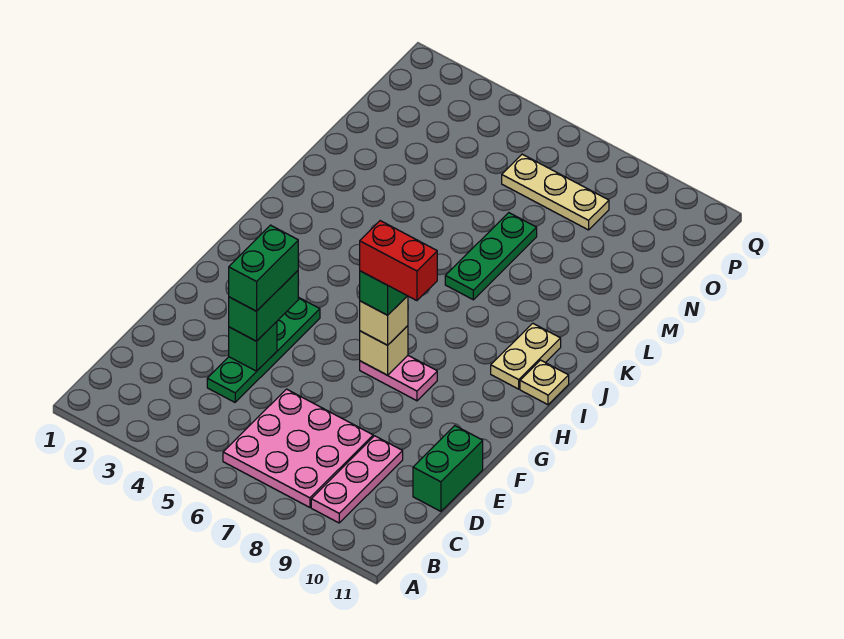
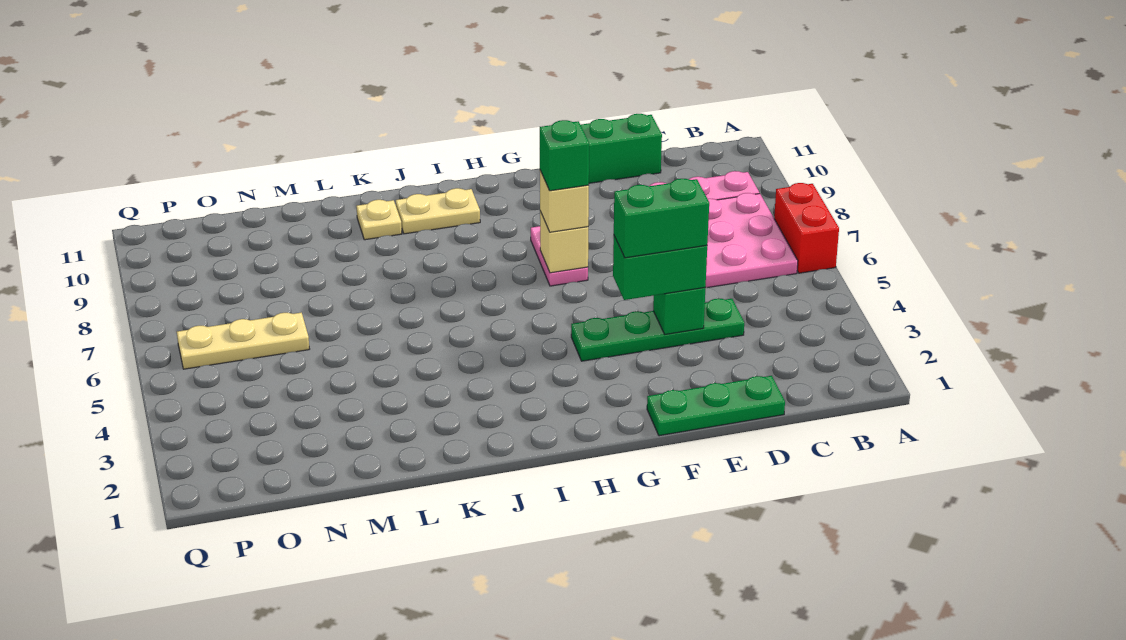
red brick G7:G8 level 5 -> red brick A6:A7 level 1
tan plate I11 level 1 -> tan plate K10 level 1
green plate K7:M7 level 1 -> green plate D1:F1 level 1
tan plate O6:O8 level 1 -> tan plate N6:P6 level 1

